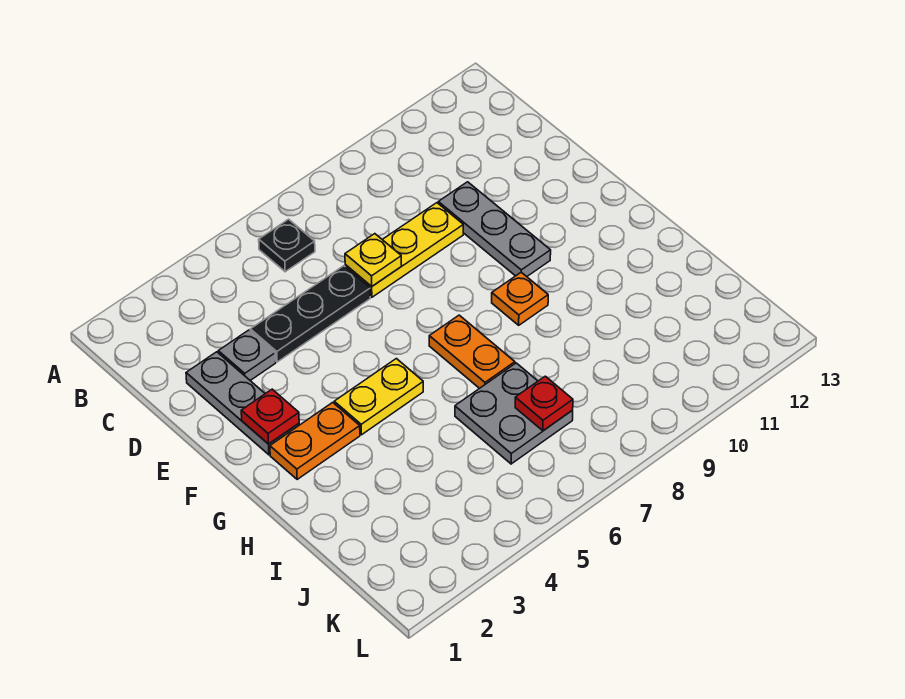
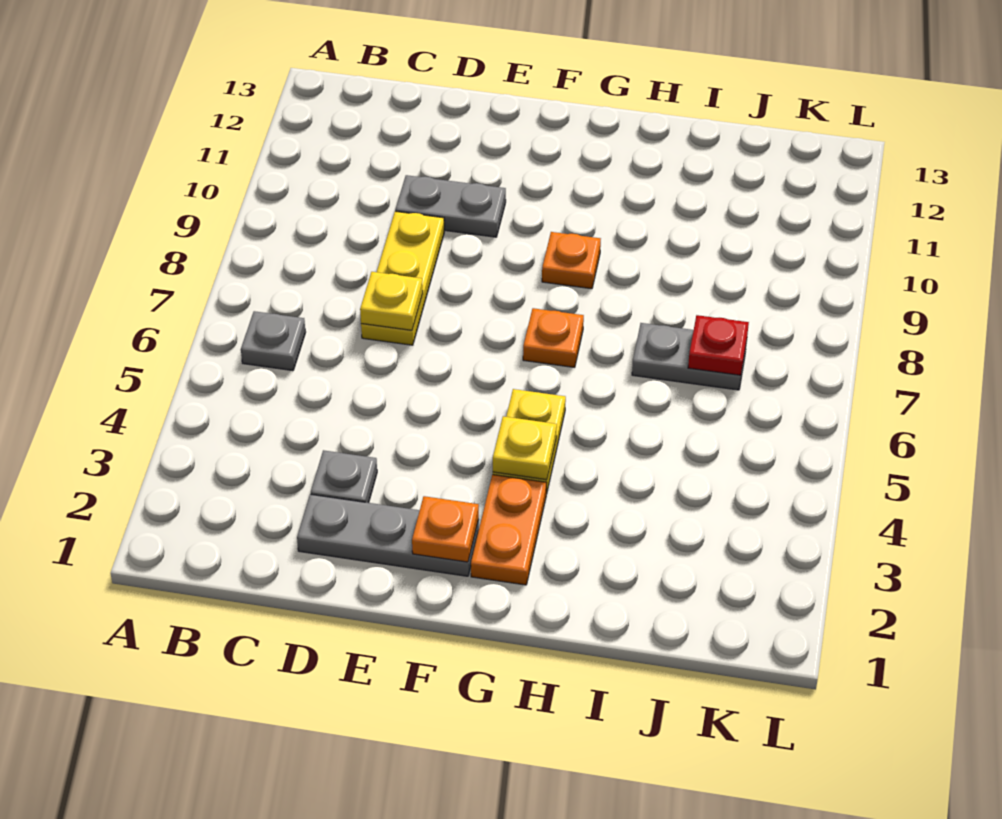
black plate B6 level 1 -> grey plate B6 level 1
black plate D4:D6 level 1 -> none
grey plate D10:F10 level 1 -> grey plate D10:E10 level 1
red plate F2 level 2 -> orange plate F2 level 2
none -> yellow plate G4 level 2
orange plate G7:H7 level 1 -> orange plate G7 level 1
grey plate I6:J7 level 1 -> grey plate I7:J7 level 1

